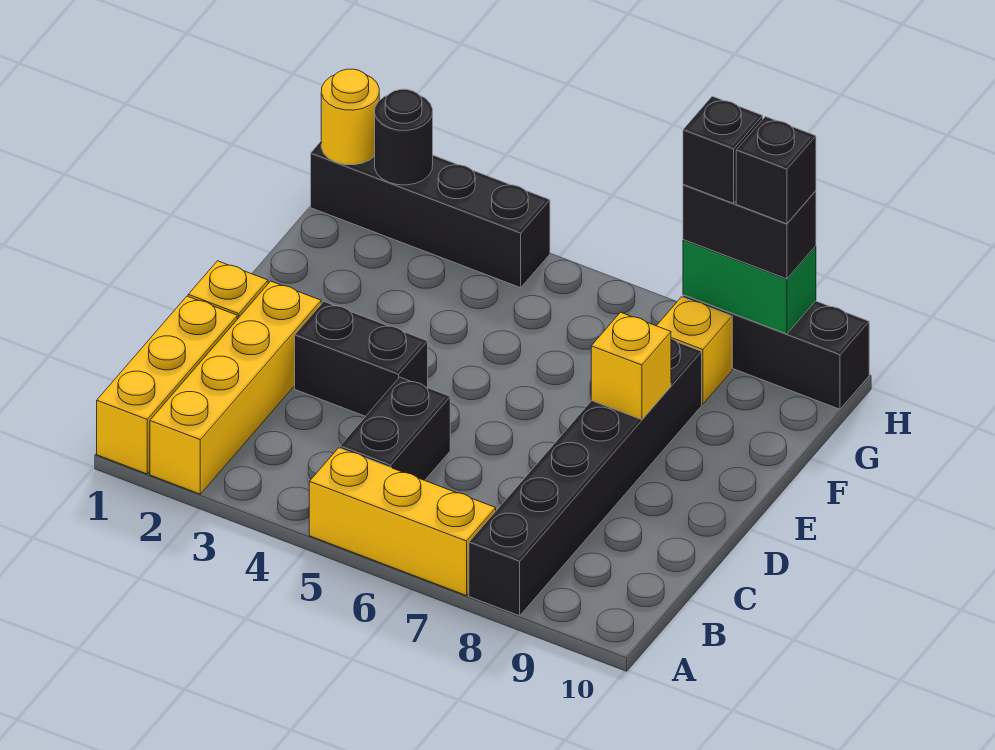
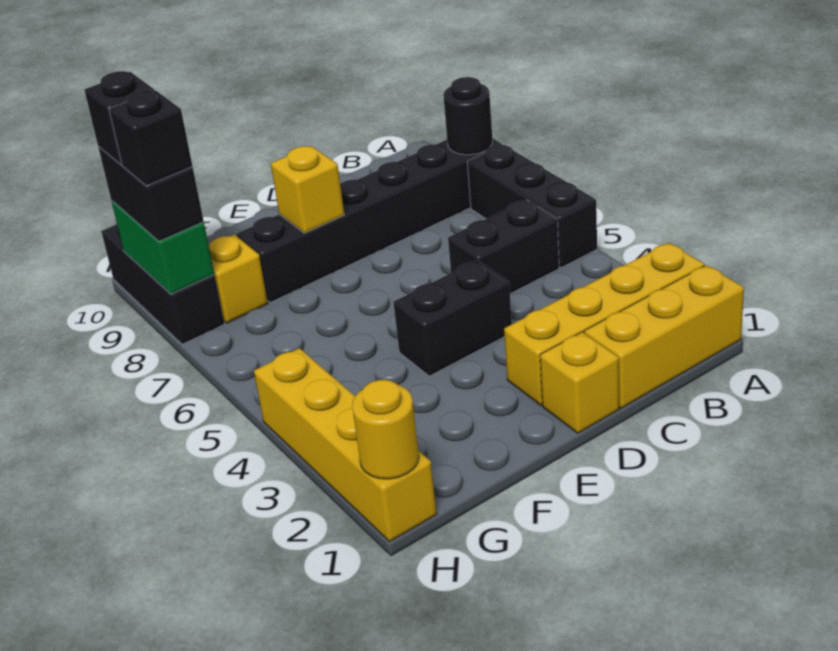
yellow brick A5:A7 level 1 -> black brick A5:A7 level 1
black brick D3:D4 level 1 -> black brick D4:E4 level 1
black brick H1:H4 level 1 -> yellow brick H1:H4 level 1
black round brick H2 level 2 -> black round brick A8 level 2

